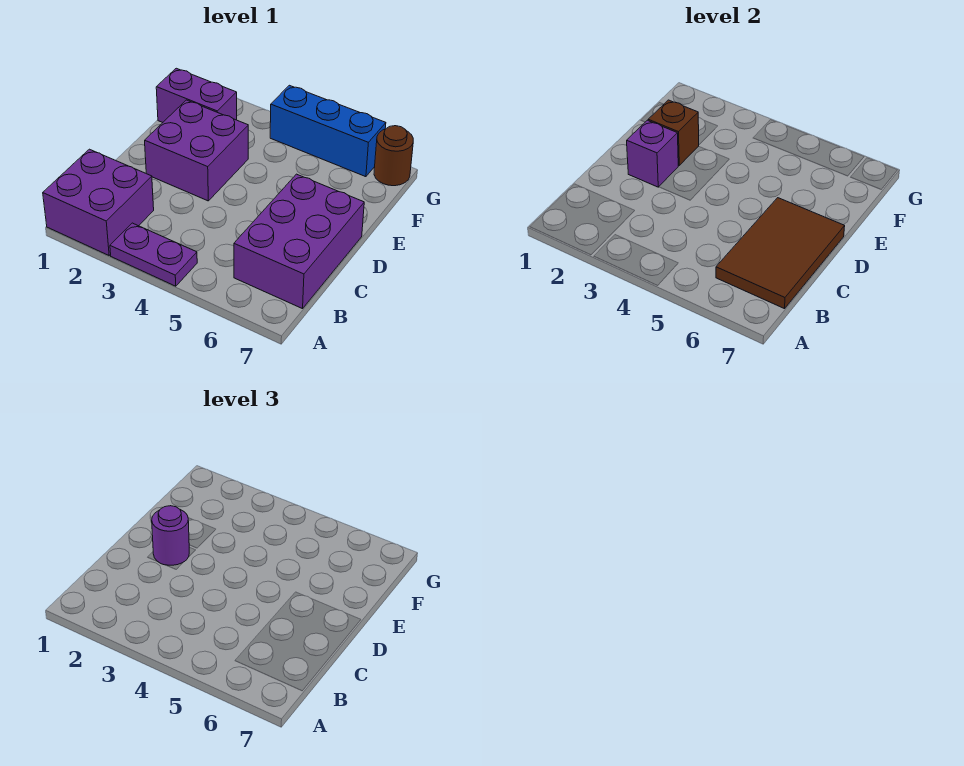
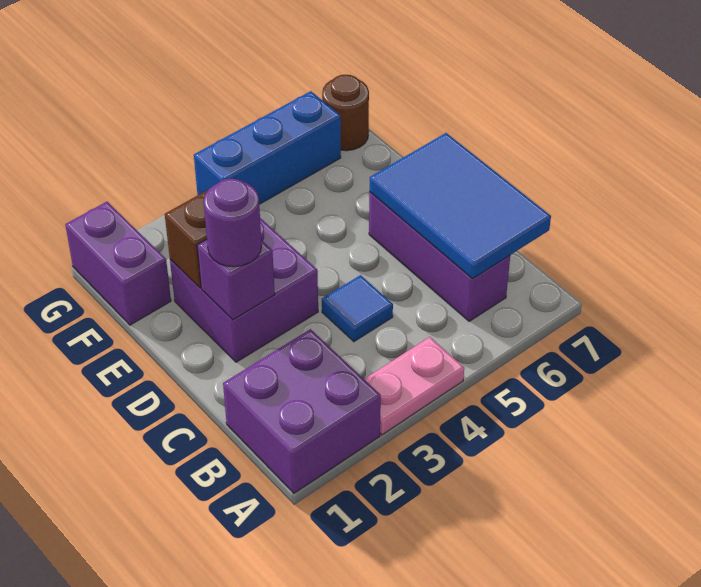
purple plate A3:A4 level 1 -> pink plate A3:A4 level 1
purple brick B6:D7 level 1 -> purple brick B6:D6 level 1
brown tile B6:D7 level 2 -> blue tile B6:D7 level 2
none -> blue tile C4 level 1
purple brick F1:F2 level 1 -> purple brick F1:G1 level 1

